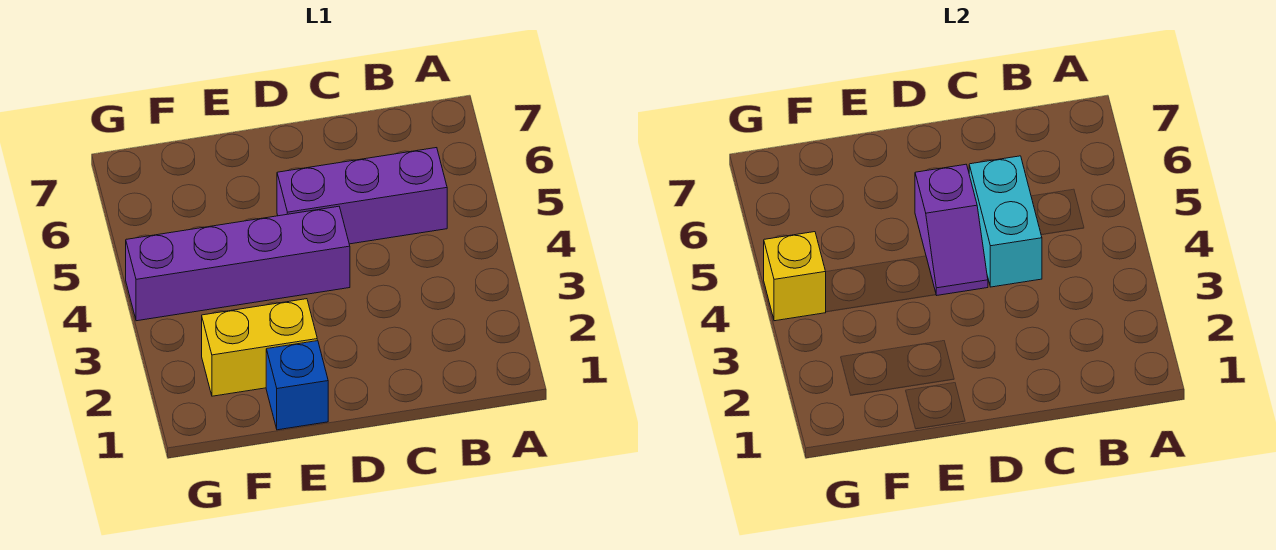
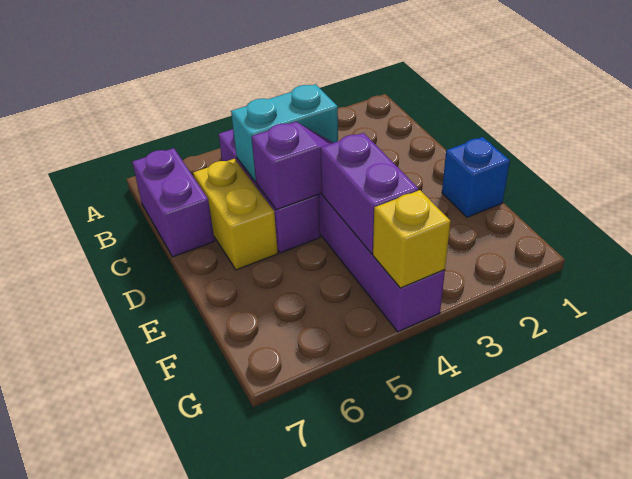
none -> purple brick B7:C7 level 1
yellow brick E2:F2 level 1 -> yellow brick C6:D6 level 1
none -> purple brick E4:F4 level 2

